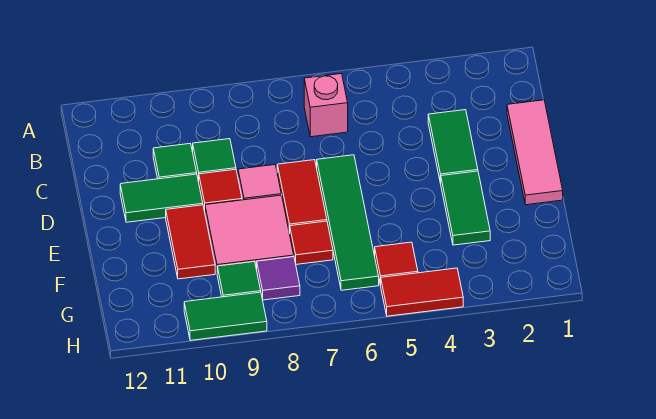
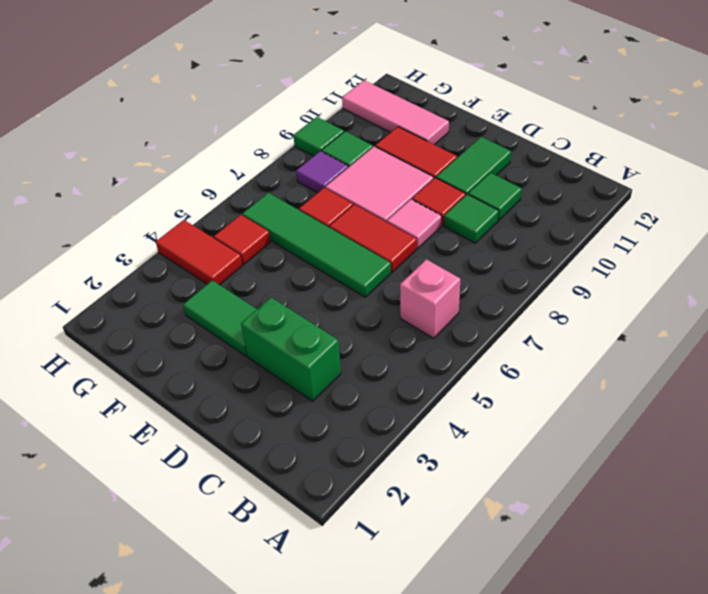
pink tile C1:E1 level 1 -> pink tile F11:H11 level 1
green tile C3:D3 level 1 -> green brick C3:D3 level 1
red tile H4:H5 level 1 -> red tile G4:H4 level 1
green tile H9:H10 level 1 -> green tile H9 level 1

